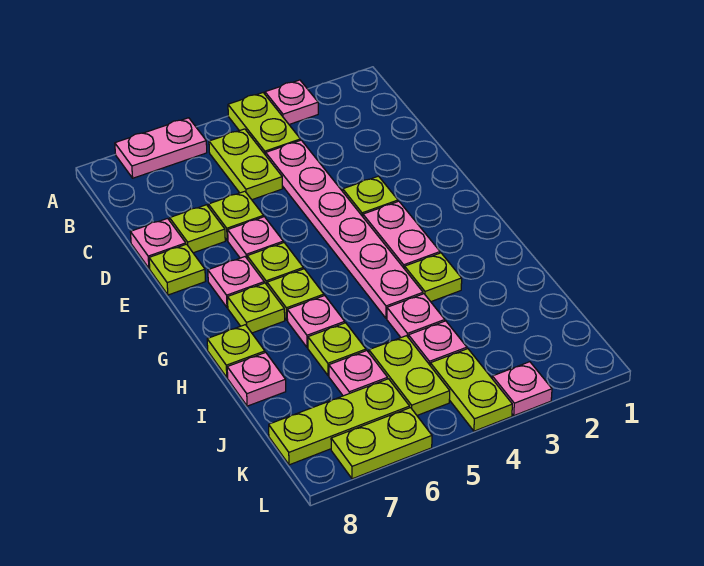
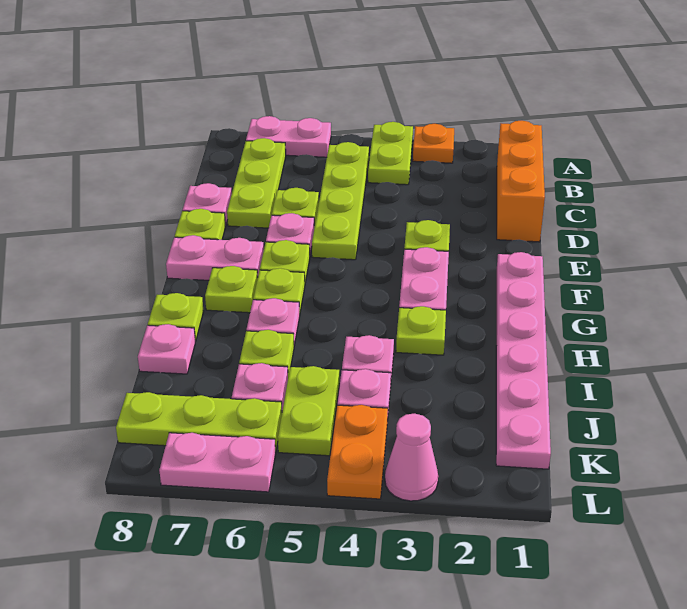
pink plate A3 level 1 -> orange plate A3 level 1
none -> orange brick B1:D1 level 1
lime plate B5:C5 level 1 -> lime plate B5:E5 level 1
pink plate C4:H4 level 1 -> pink plate F1:K1 level 1
lime plate D7 level 1 -> lime plate B7:D7 level 1
pink plate F7 level 1 -> pink plate F7:F8 level 1
lime plate K4:L4 level 1 -> orange plate K4:L4 level 1
pink plate L3 level 1 -> pink cone L3 level 1
lime plate L6:L7 level 1 -> pink plate L6:L7 level 1

